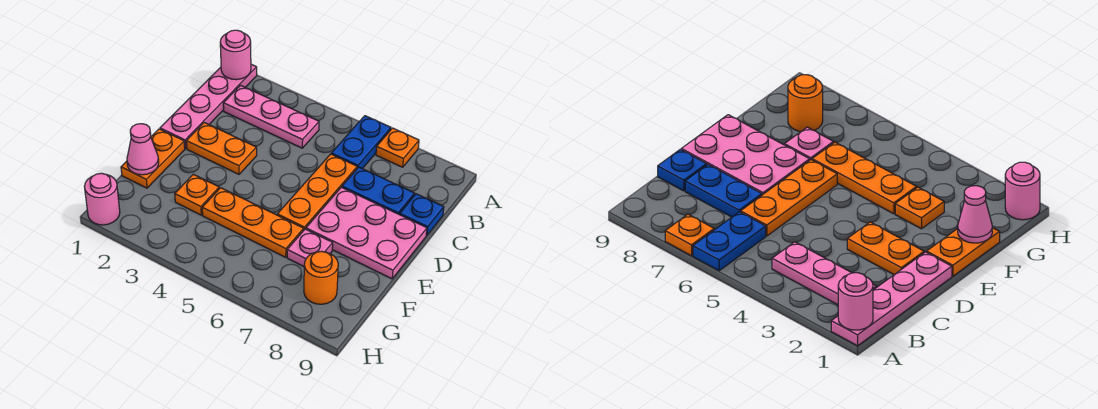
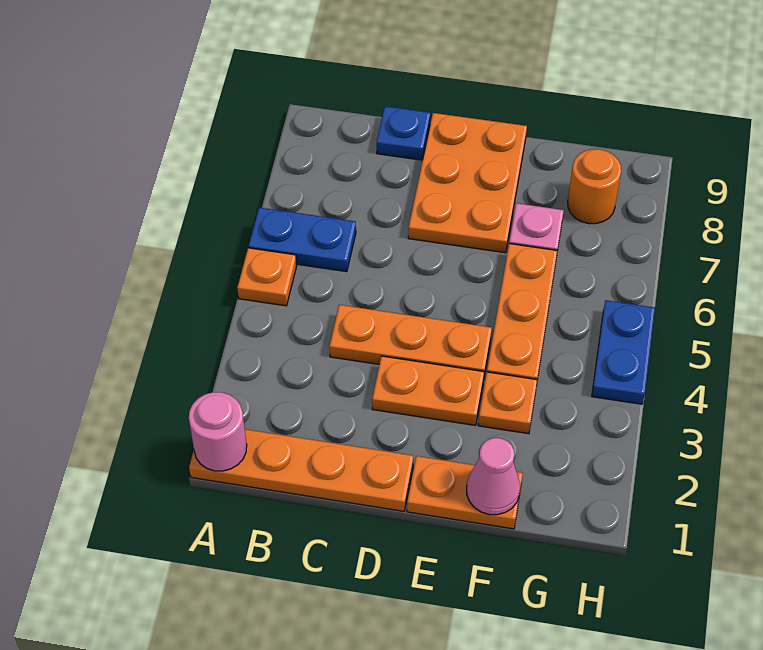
pink plate A1:D1 level 1 -> orange plate A1:D1 level 1
orange plate A7 level 1 -> orange plate A5 level 1
pink plate B2:B4 level 1 -> none
orange plate C6:E6 level 1 -> orange plate C4:E4 level 1
blue plate C7:C8 level 1 -> blue plate H4:H5 level 1
orange plate D2:D3 level 1 -> orange plate D3:E3 level 1
pink plate D7:E9 level 1 -> orange plate D7:E9 level 1
pink round brick H1 level 1 -> none

